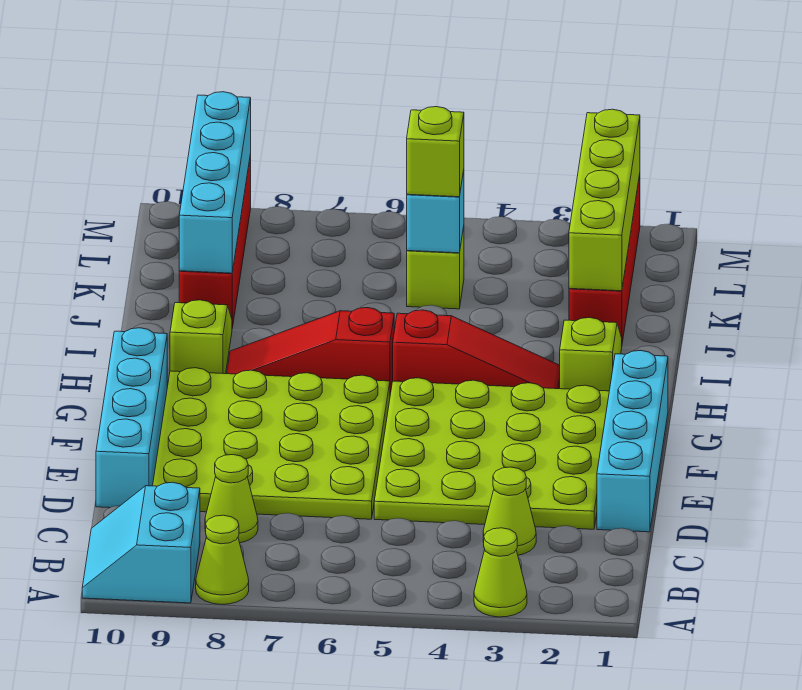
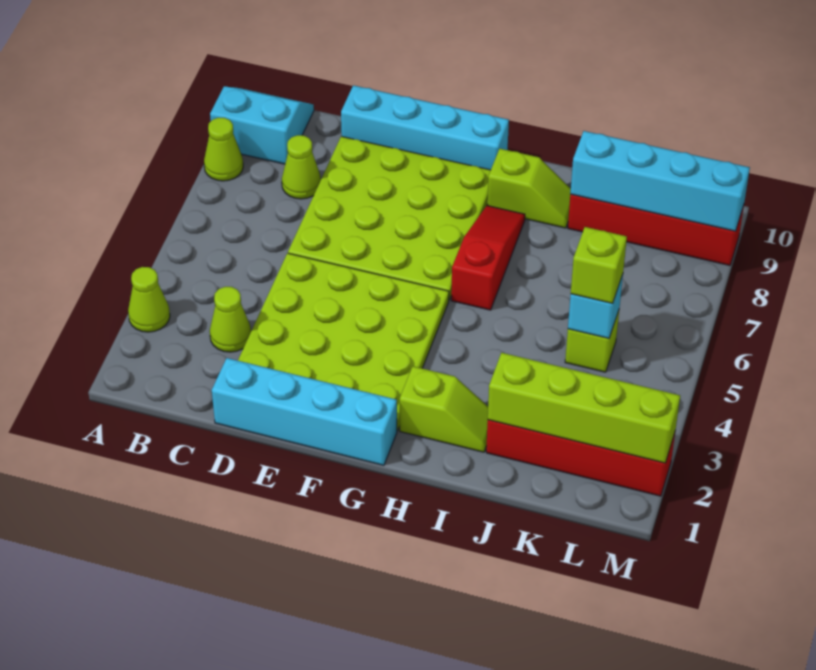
red slope H3:H5 level 1 top 5 -> none

